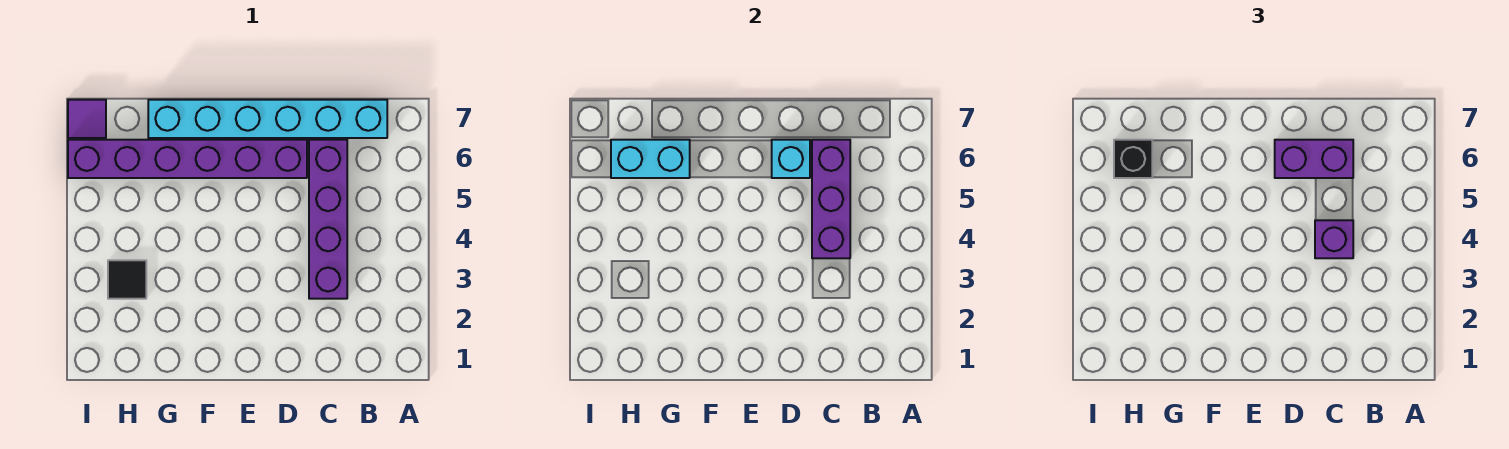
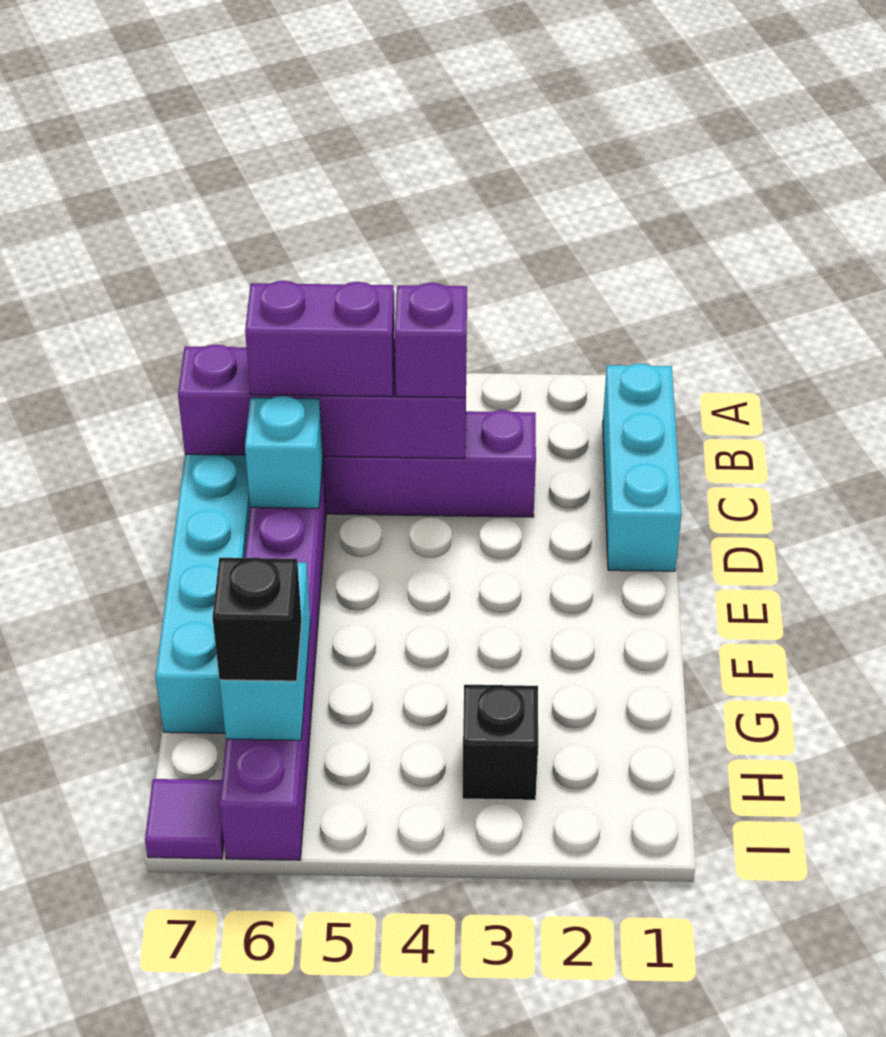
none -> cyan brick B1:D1 level 1
purple brick C4:C6 level 2 -> purple brick C4:C7 level 2
purple brick C6:D6 level 3 -> purple brick C5:C6 level 3
black tile H3 level 1 -> black brick H3 level 1

